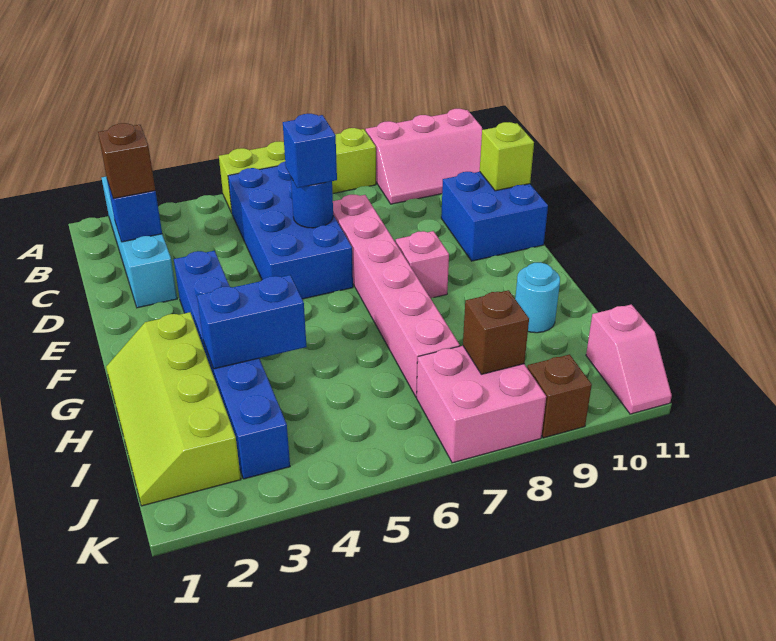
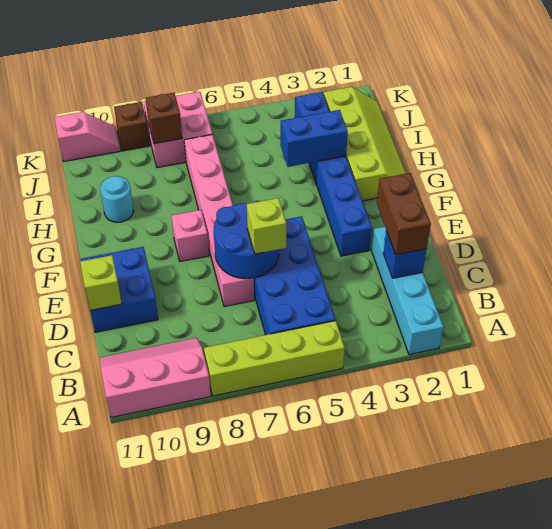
brown brick C2 level 3 -> brown brick C2:D2 level 3
blue round brick D6 level 2 -> blue round brick D6:E7 level 2
blue brick D6 level 3 -> lime brick D6 level 3
pink slope J11:K11 level 1 top J -> pink slope K10:K11 level 1 top 11

